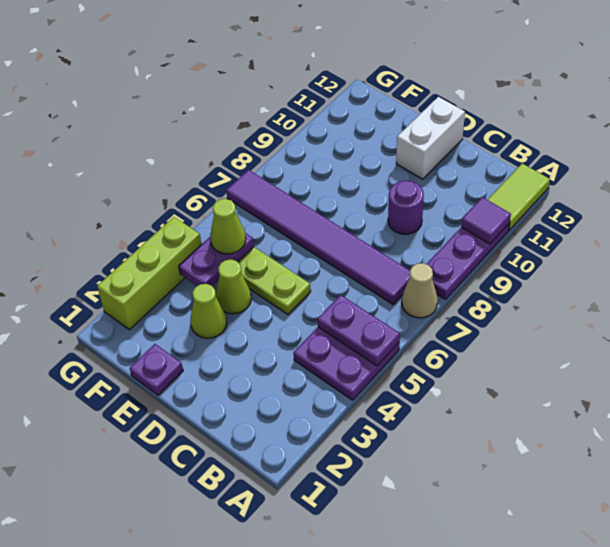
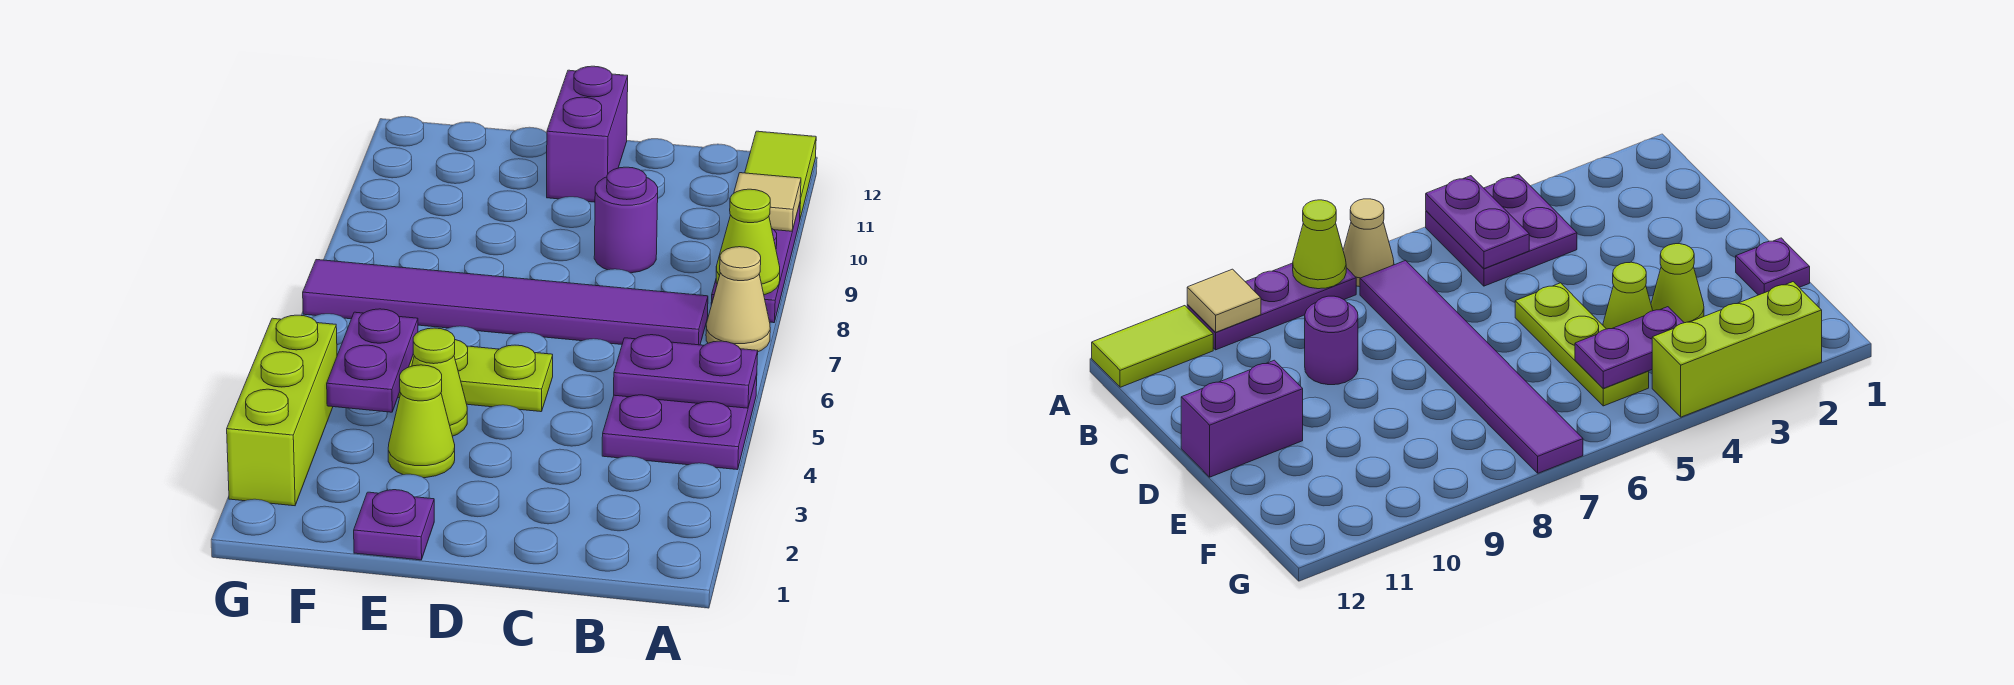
purple tile A10 level 2 -> tan tile A10 level 2
white brick D11:D12 level 1 -> purple brick D11:D12 level 1
lime cone F5 level 3 -> lime cone A8 level 2

